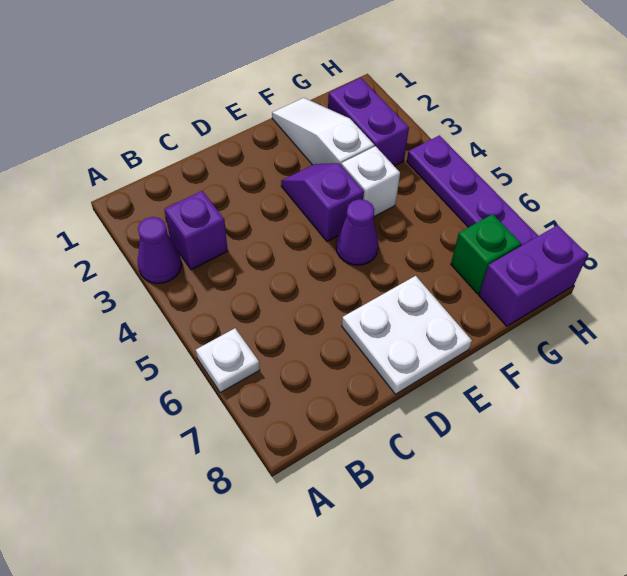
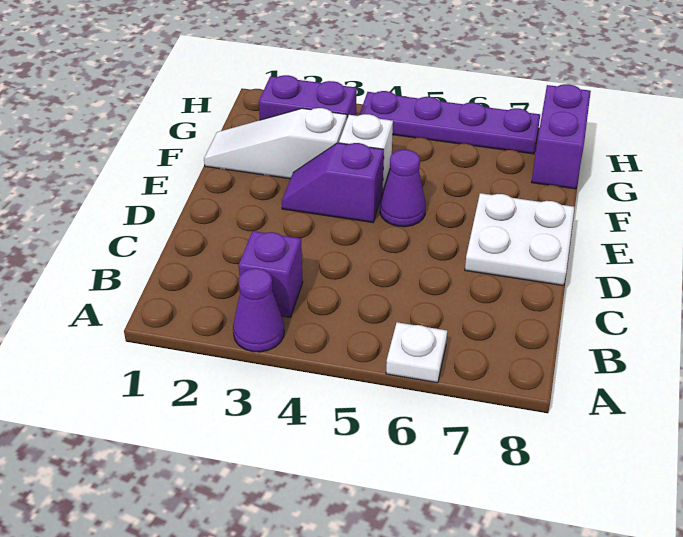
green brick G7 level 1 -> none

